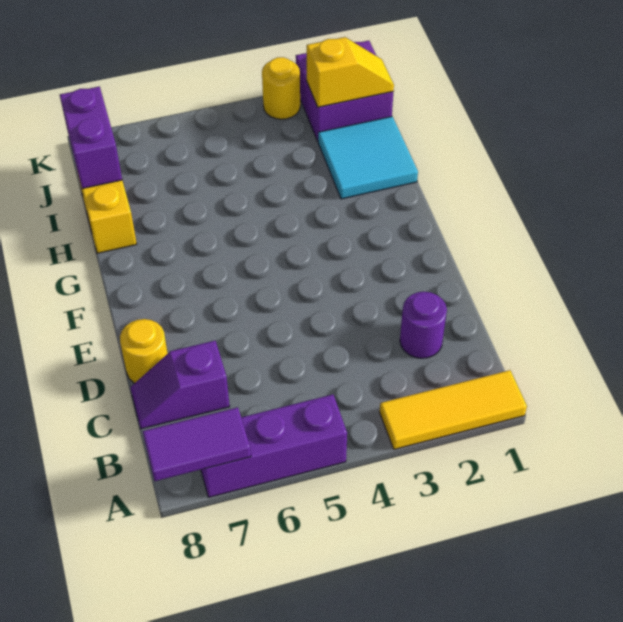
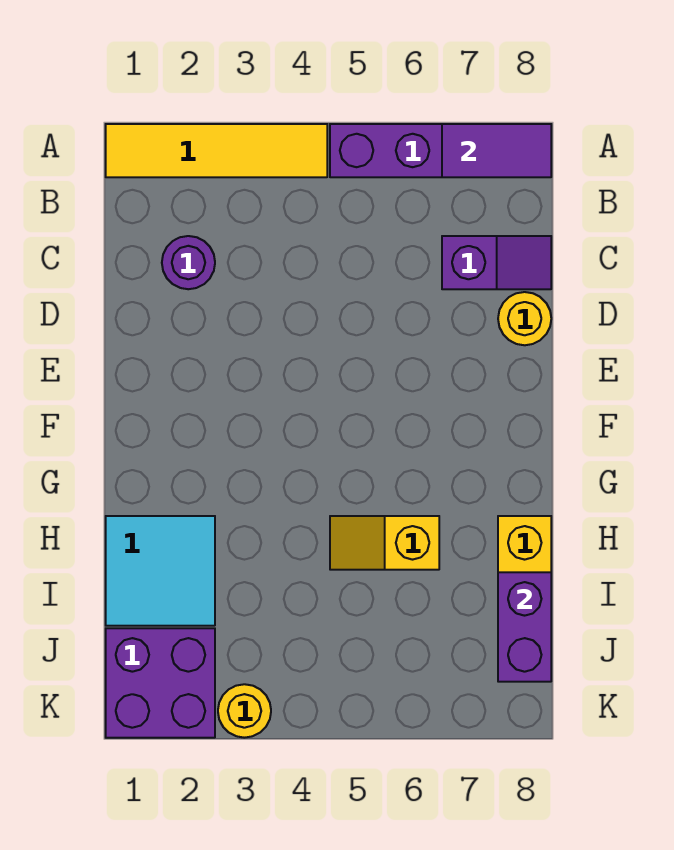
yellow tile A1:A3 level 1 -> yellow tile A1:A4 level 1
yellow slope J1:J2 level 2 top 2 -> yellow slope H5:H6 level 1 top 6

